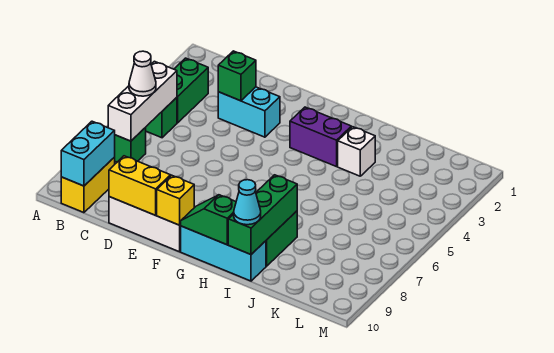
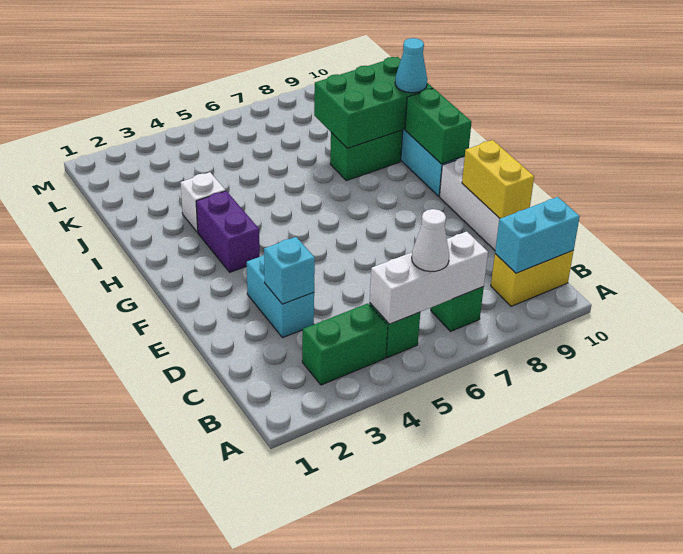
green brick D3 level 2 -> cyan brick D3 level 2
yellow brick F10 level 2 -> none
green slope G10:H10 level 2 top H -> green brick G10:H10 level 2
green brick I8:I10 level 2 -> green brick I8:J10 level 2

